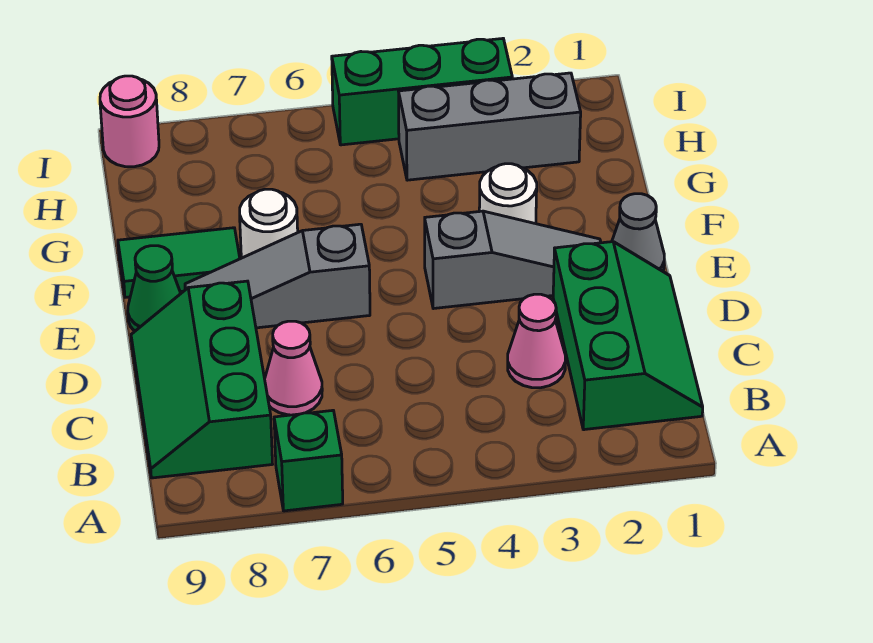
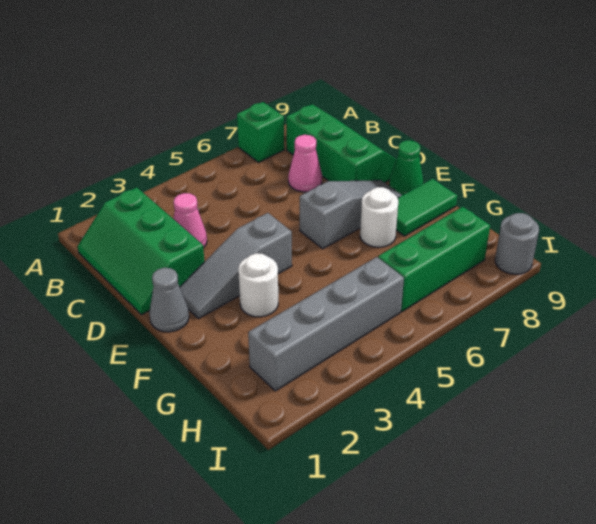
grey brick H2:H4 level 1 -> grey brick H2:H5 level 1
green brick I3:I5 level 1 -> green brick H6:H8 level 1
pink round brick I9 level 1 -> grey round brick I9 level 1

